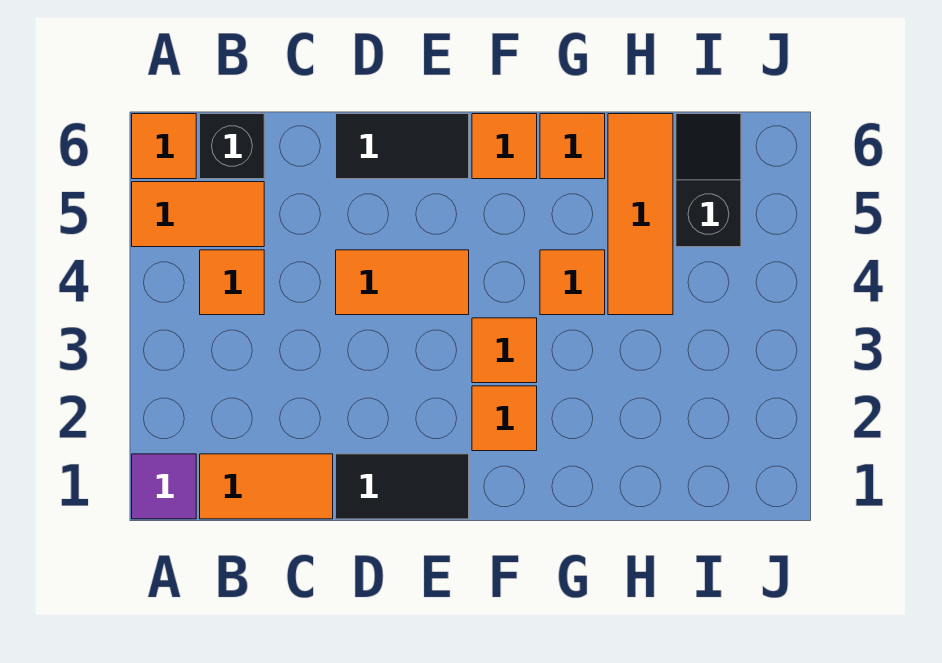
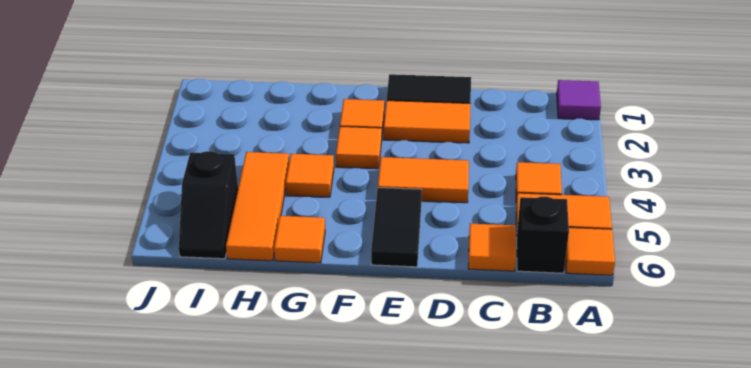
orange tile B1:C1 level 1 -> orange tile D2:E2 level 1
black tile D6:E6 level 1 -> black tile E5:E6 level 1
orange tile F6 level 1 -> orange tile C6 level 1

